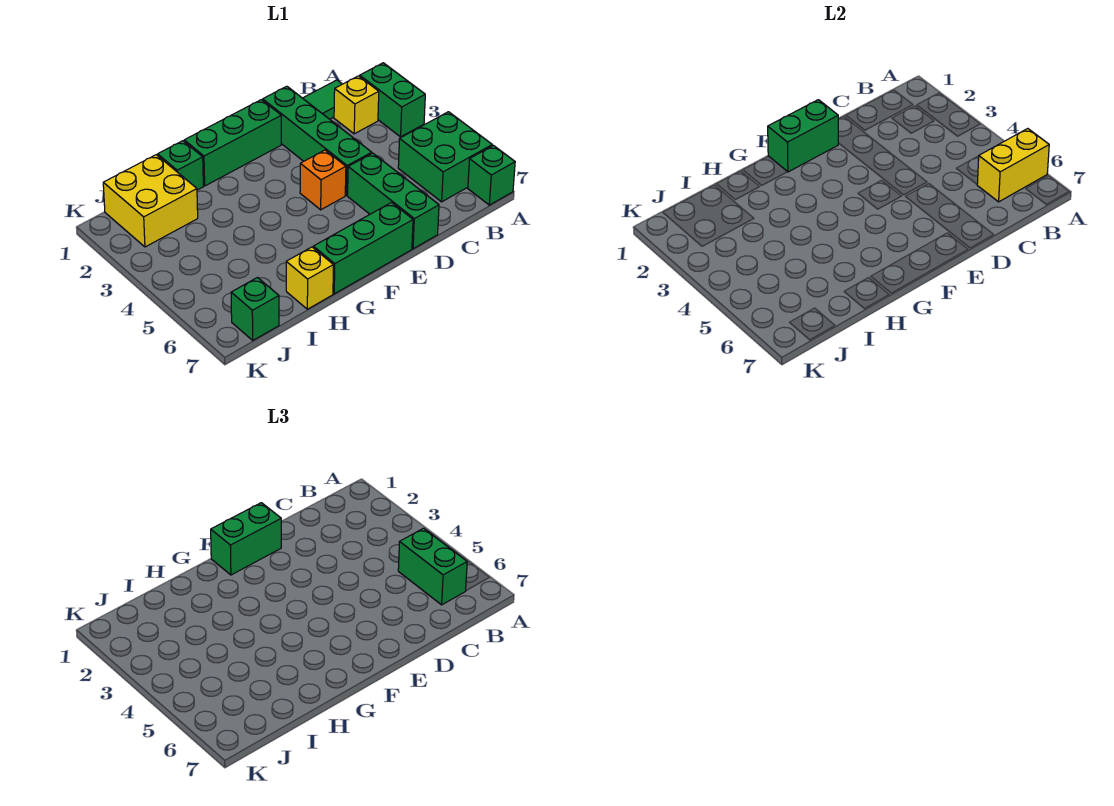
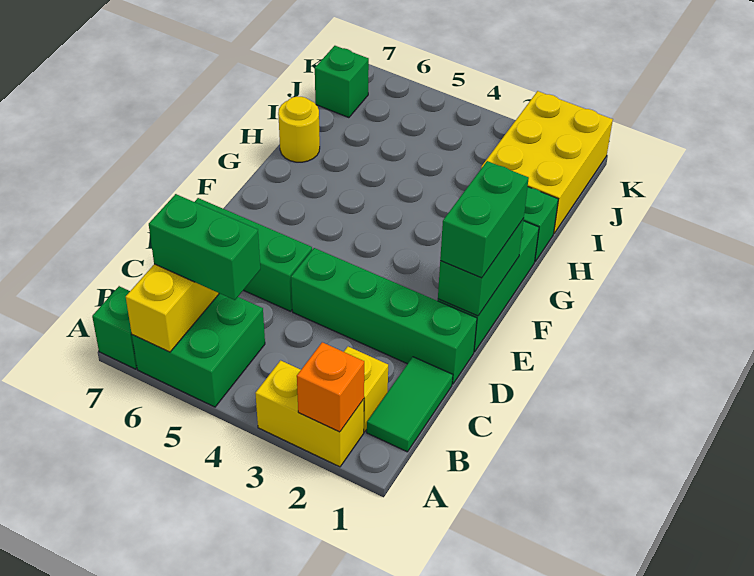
green brick A2:A3 level 1 -> yellow brick A2:A3 level 1
orange brick E4 level 1 -> orange brick A2 level 2
green brick E7:G7 level 1 -> none
yellow brick H7 level 1 -> yellow round brick H7 level 1
yellow brick I1:J2 level 1 -> yellow brick I1:K2 level 1

